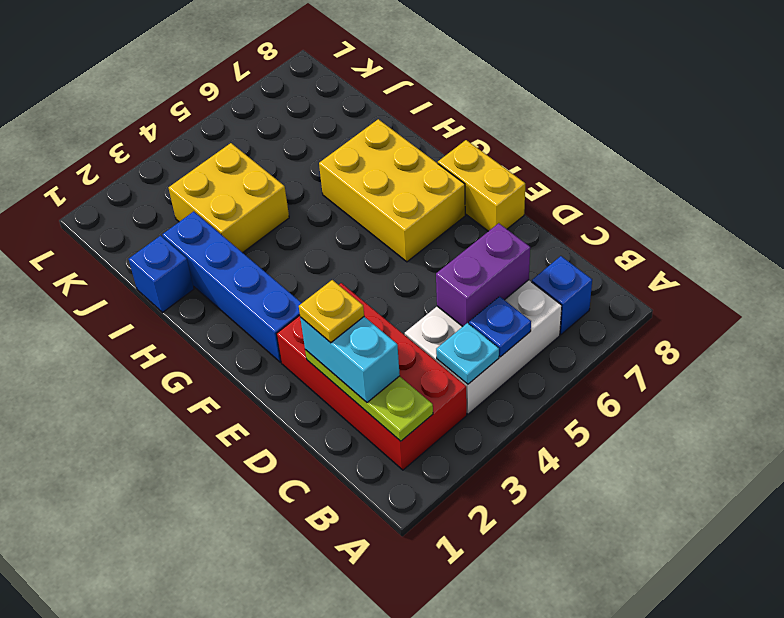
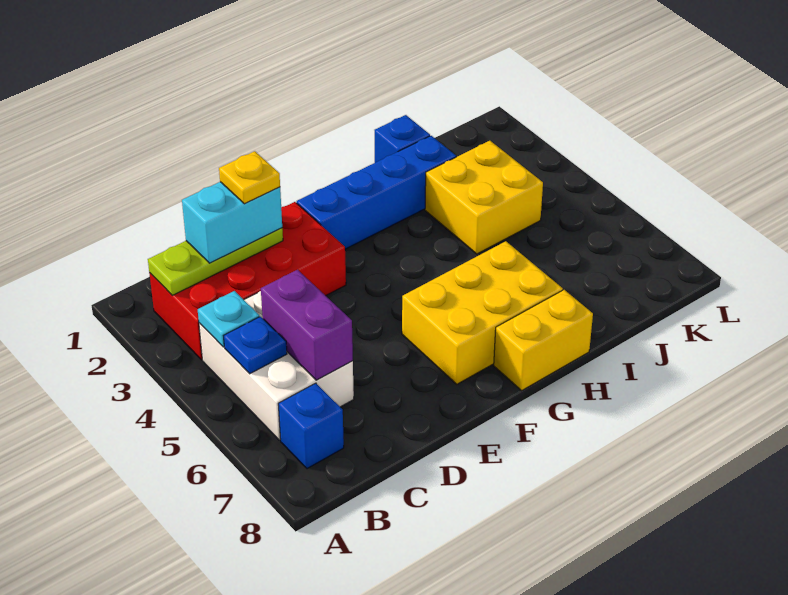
yellow brick E8:F8 level 1 -> yellow brick G8:H8 level 1

